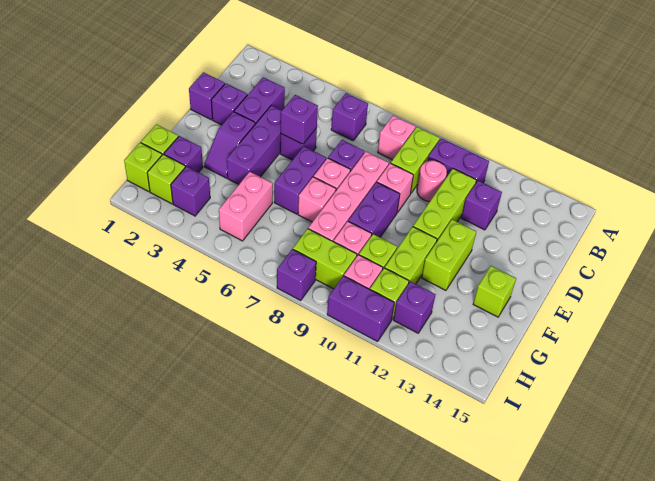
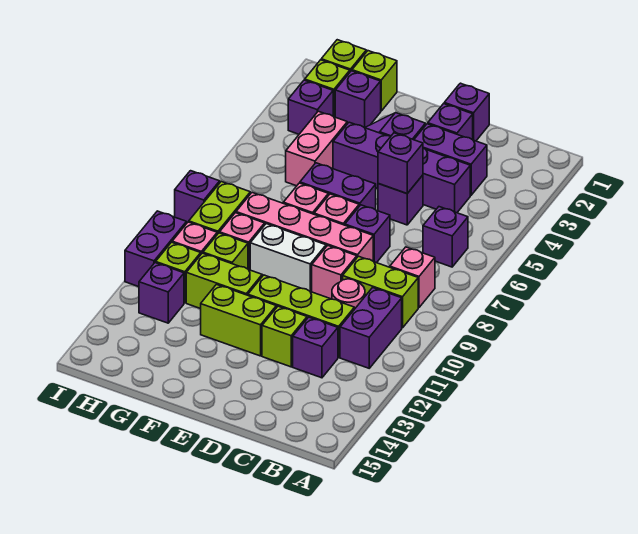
purple brick D4:F4 level 1 -> purple brick C4:F4 level 1
purple brick E9:F9 level 1 -> white brick E9:F9 level 1
lime brick F14 level 1 -> lime brick D12 level 1
pink brick G5:H5 level 1 -> pink brick G4:G5 level 1

